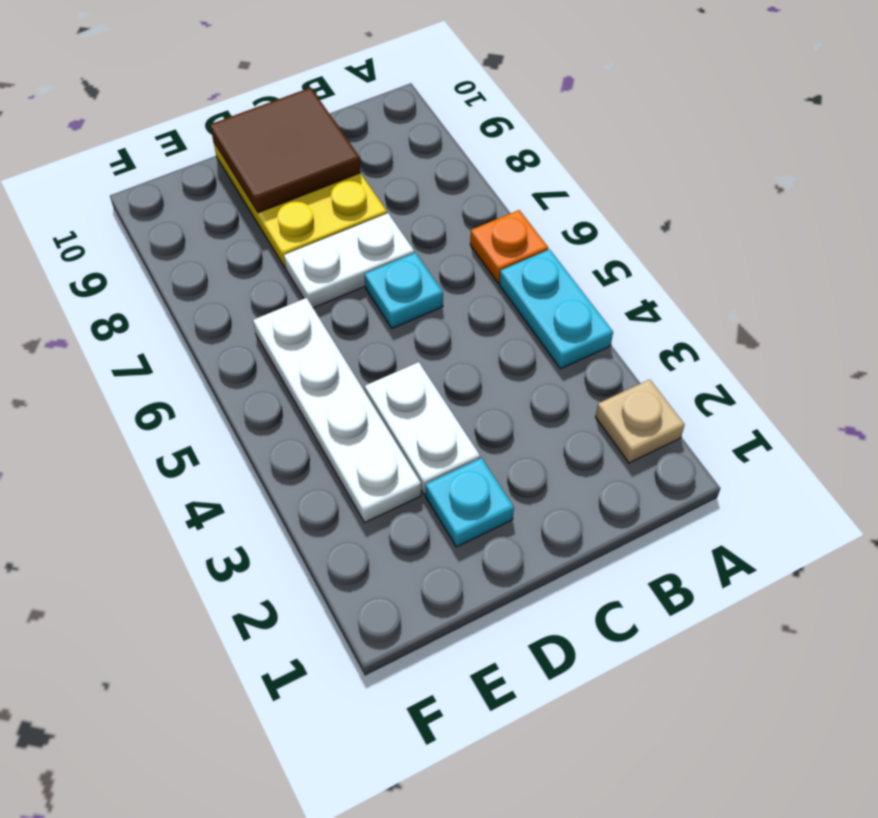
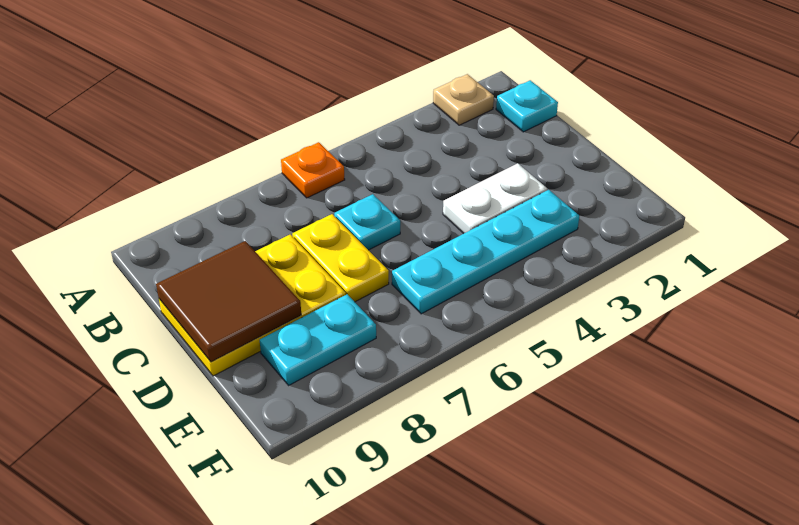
cyan plate A4:A5 level 1 -> cyan plate E8:E9 level 1
white plate C7:D7 level 1 -> yellow plate C7:D7 level 1
cyan plate D2 level 1 -> cyan plate B1 level 1
white plate E3:E6 level 1 -> cyan plate E3:E6 level 1

